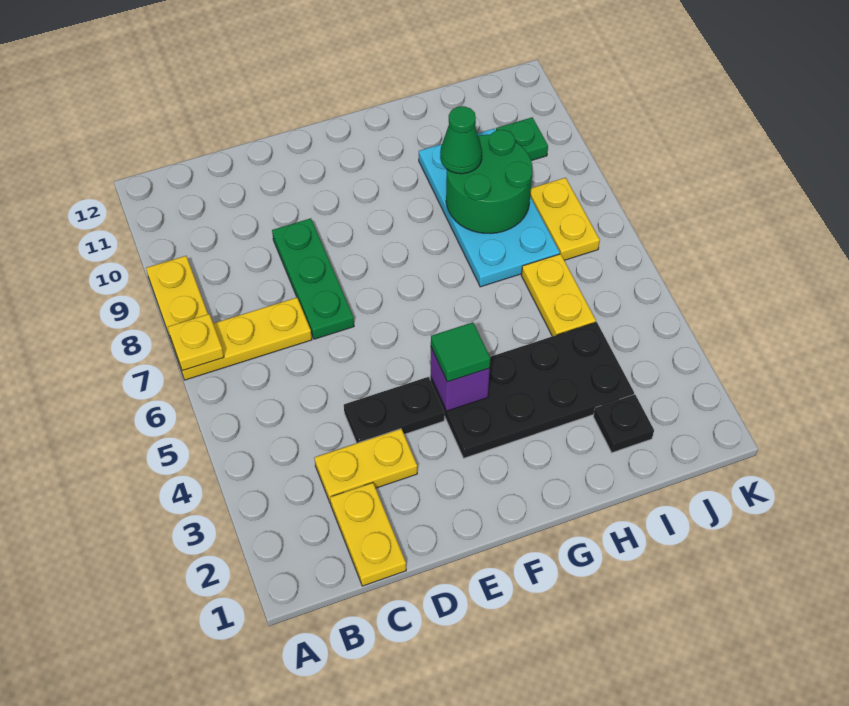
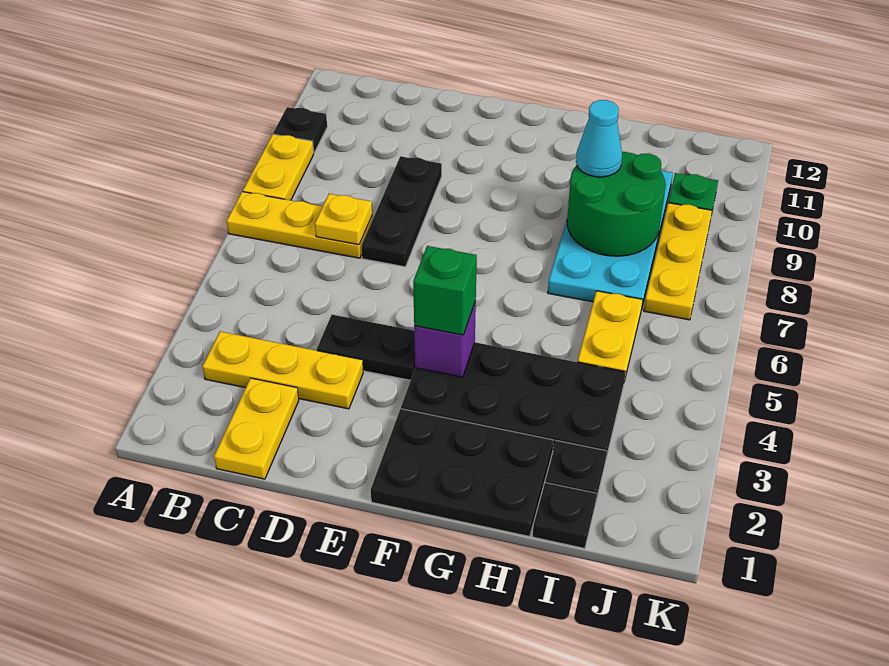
yellow plate A7 level 2 -> yellow plate C7 level 2
none -> black plate A10 level 1
yellow plate C3:D3 level 1 -> yellow plate B3:D3 level 1
green plate D7:D9 level 1 -> black plate D7:D9 level 1
none -> black plate F1:H2 level 1
green tile F4 level 3 -> green brick F4 level 3
green cone H9 level 3 -> cyan cone H9 level 3
none -> black plate I1 level 1
yellow plate J7:J8 level 1 -> yellow plate J7:J9 level 1

